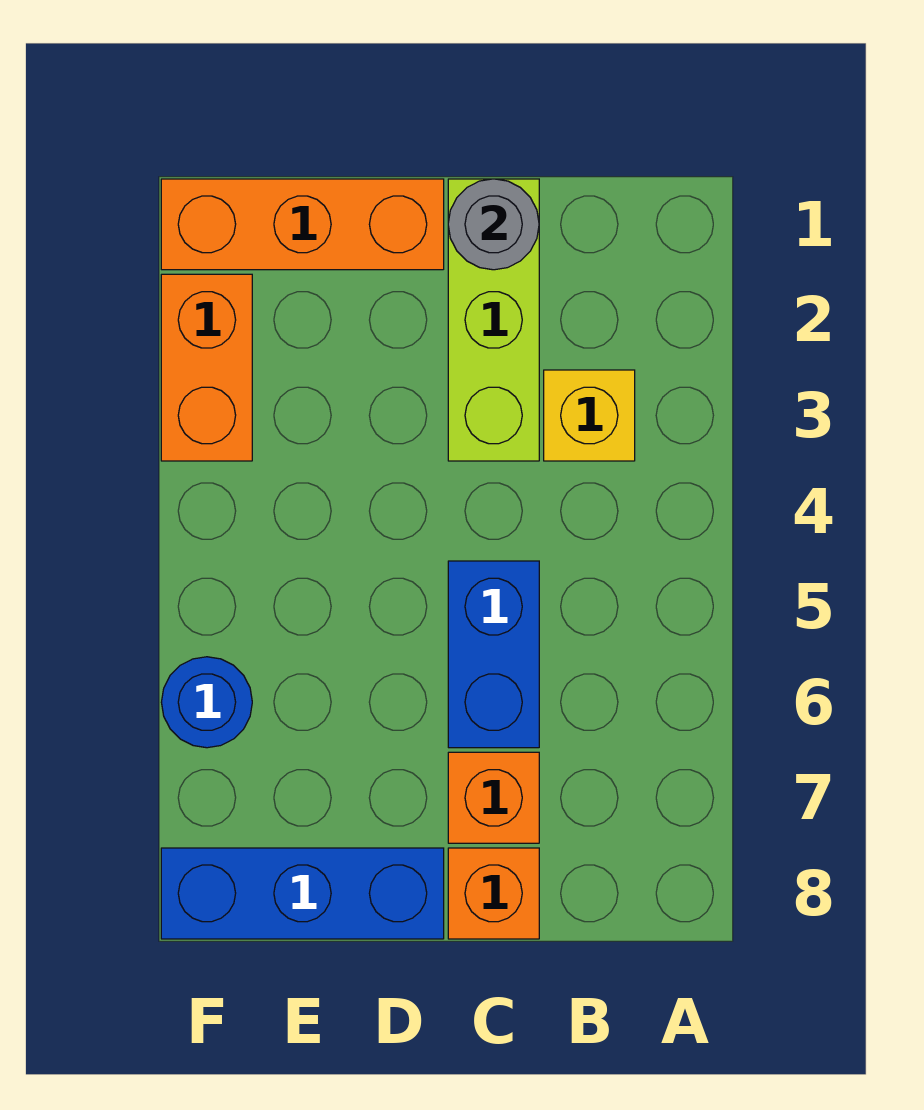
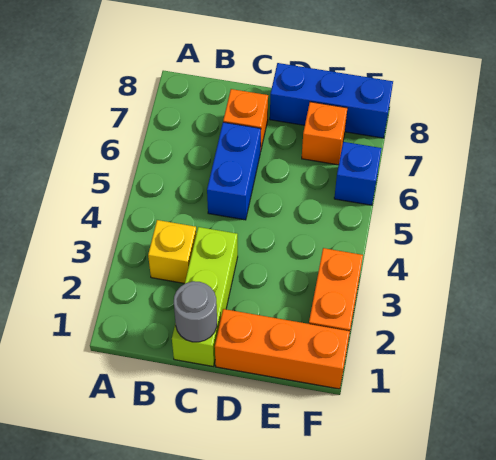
orange brick C8 level 1 -> orange brick E7 level 1
blue round brick F6 level 1 -> blue brick F6 level 1

